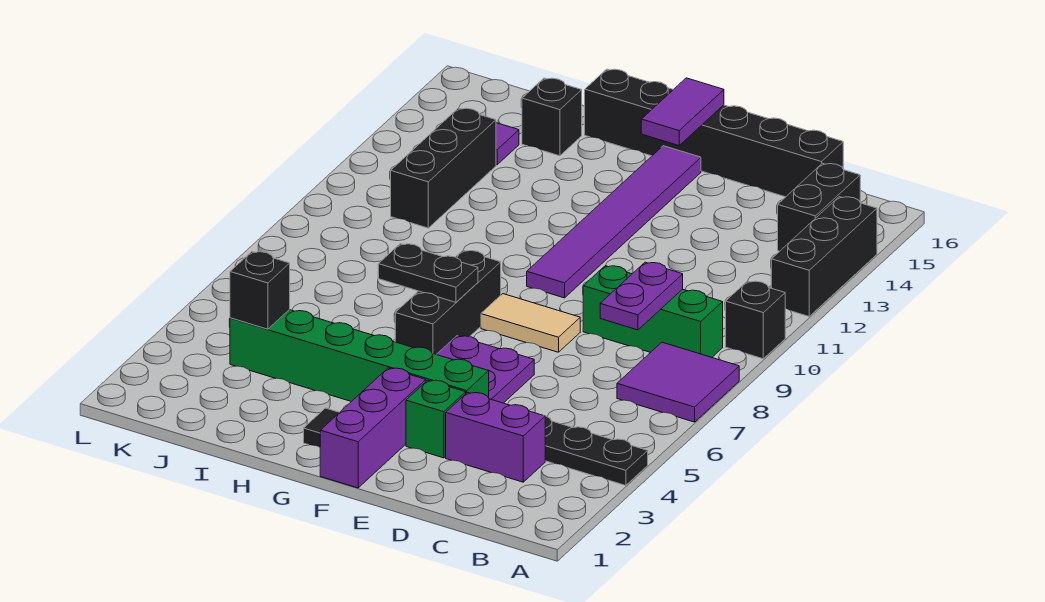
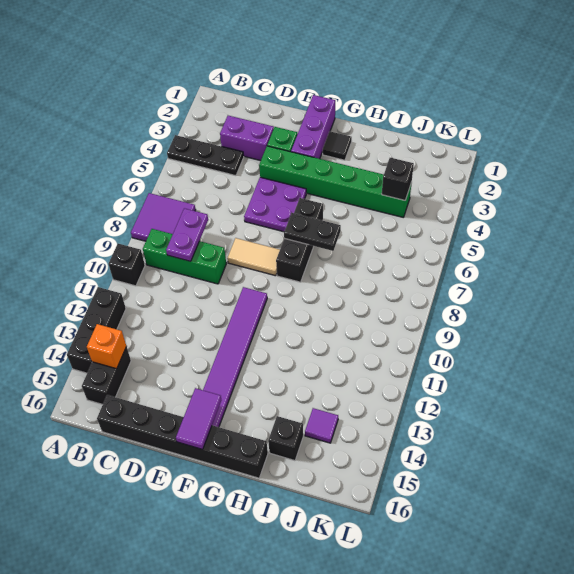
none -> orange brick B14 level 2
black brick J11:J13 level 1 -> none

